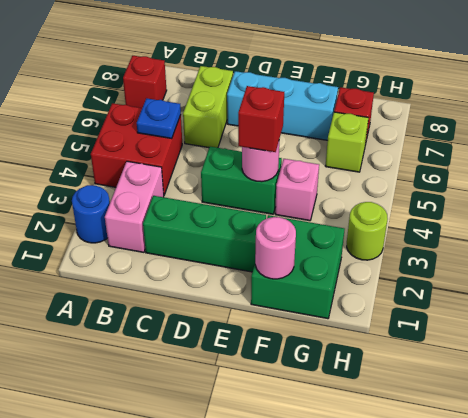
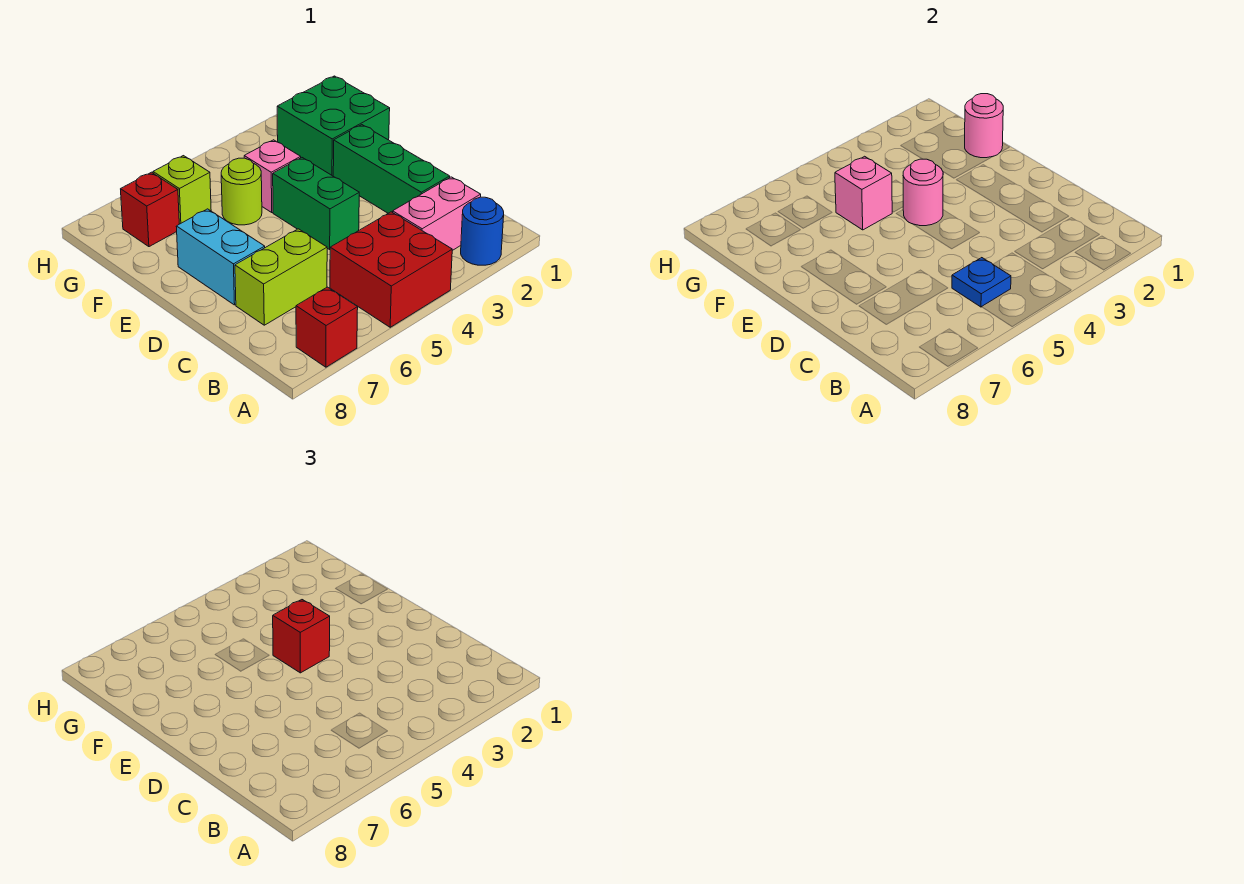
cyan brick D7:F7 level 1 -> cyan brick D7:E7 level 1
none -> pink brick F5 level 2
lime round brick H3 level 1 -> lime round brick F5 level 1

